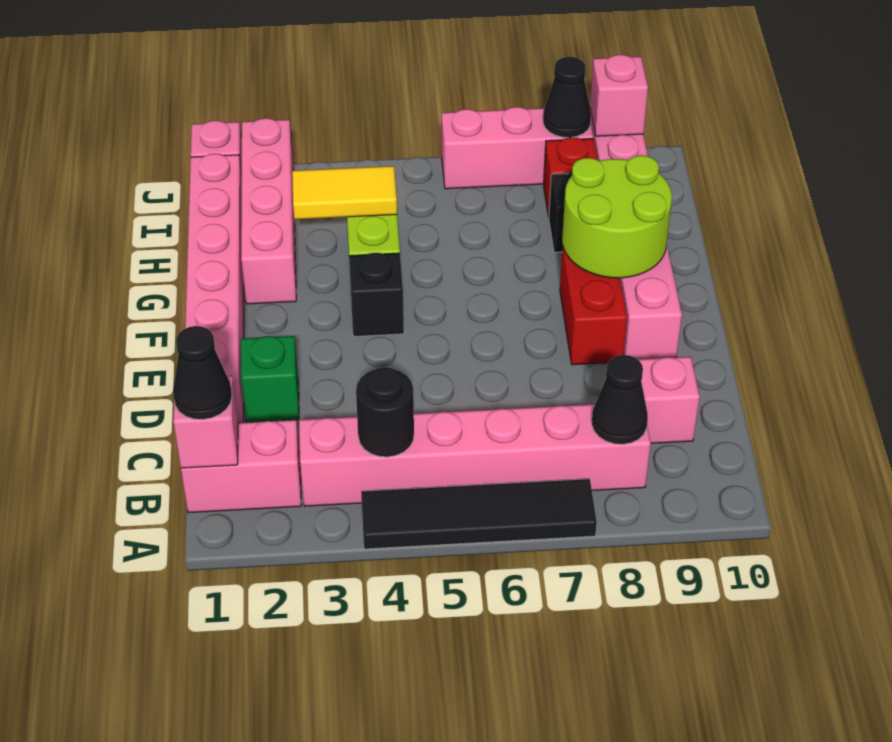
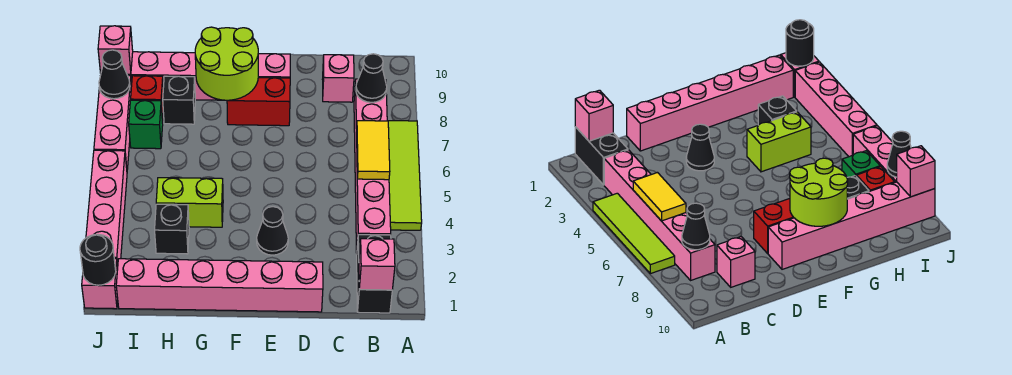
black tile A4:A7 level 1 -> lime tile A4:A7 level 1
pink brick B1:B2 level 1 -> black brick B1:B2 level 1
black cone B1 level 3 -> black cone E3 level 1
black round brick B4 level 2 -> black round brick J1 level 2
green brick D2 level 1 -> green brick I7 level 1
black brick F4 level 1 -> black brick H3 level 1
pink brick G2:J2 level 1 -> pink brick J2:J5 level 1
yellow tile H3:H4 level 2 -> yellow tile B5:B6 level 2

